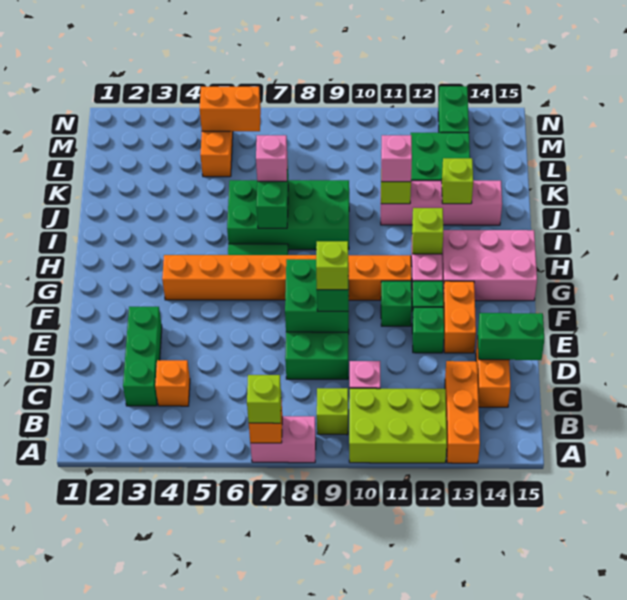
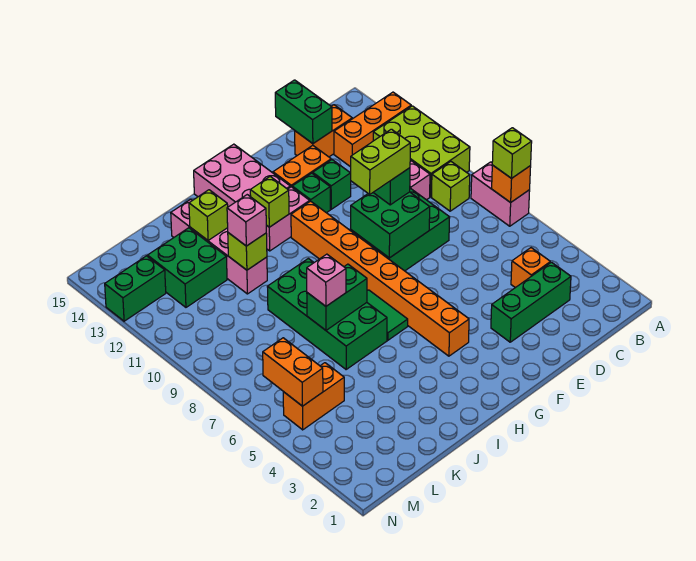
lime brick E9 level 4 -> lime brick E9:F9 level 4
green brick F11 level 1 -> none

